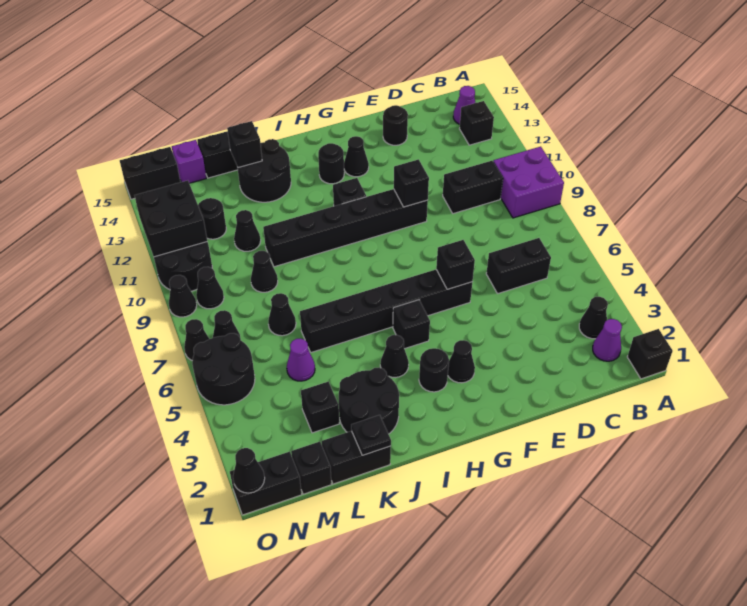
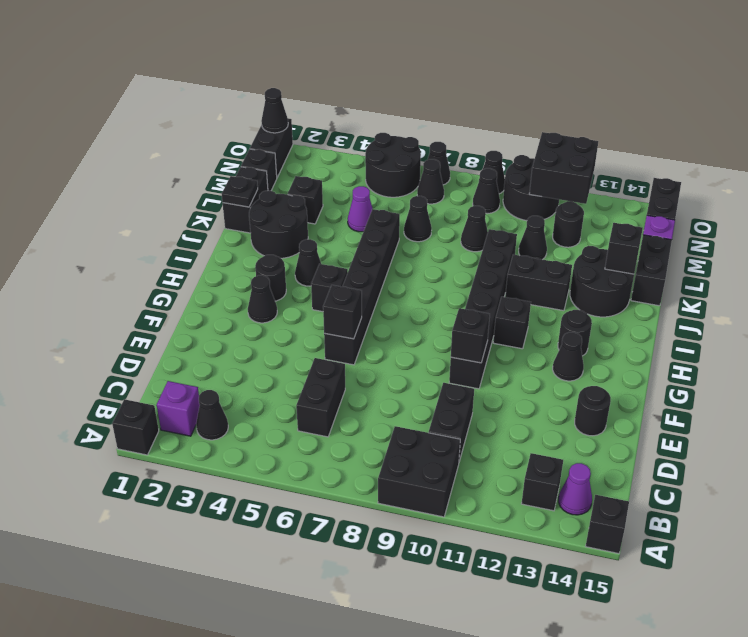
purple brick A9:B10 level 1 -> black brick A9:B10 level 1
none -> black brick A15 level 1
purple cone B2 level 1 -> purple brick B2 level 1
none -> black brick J11:J12 level 1

